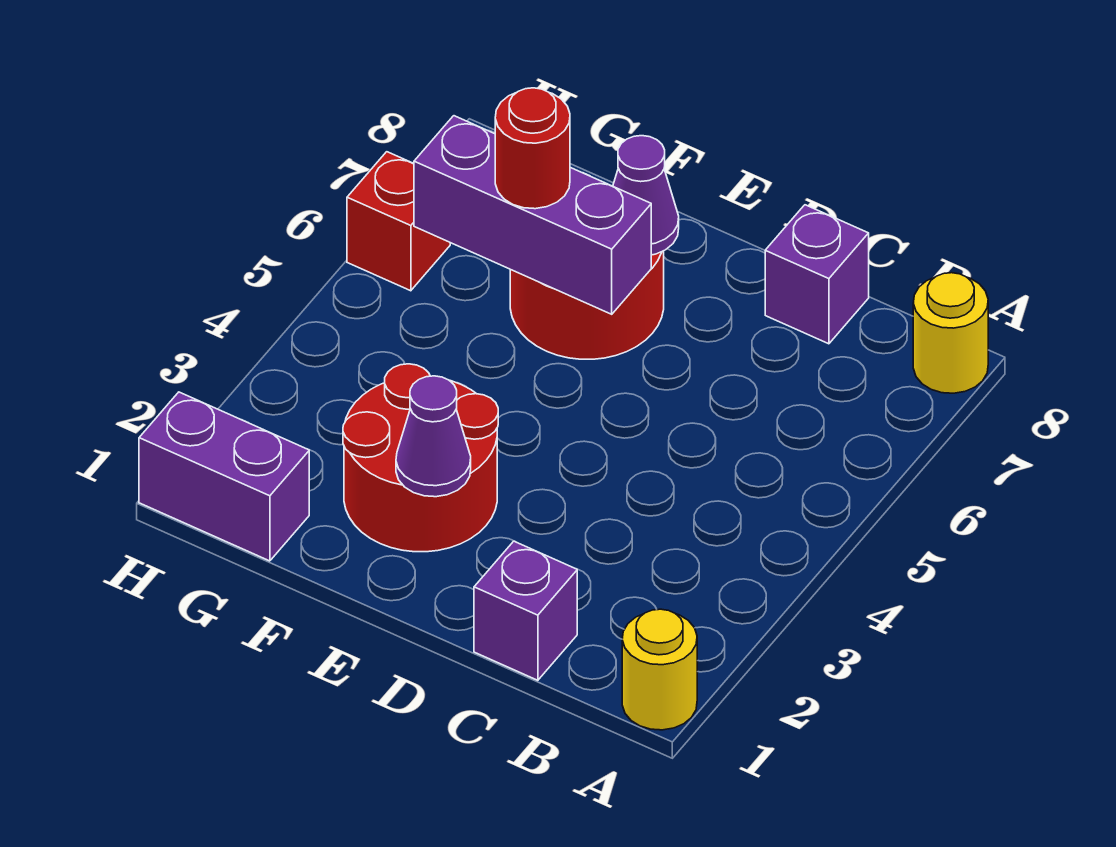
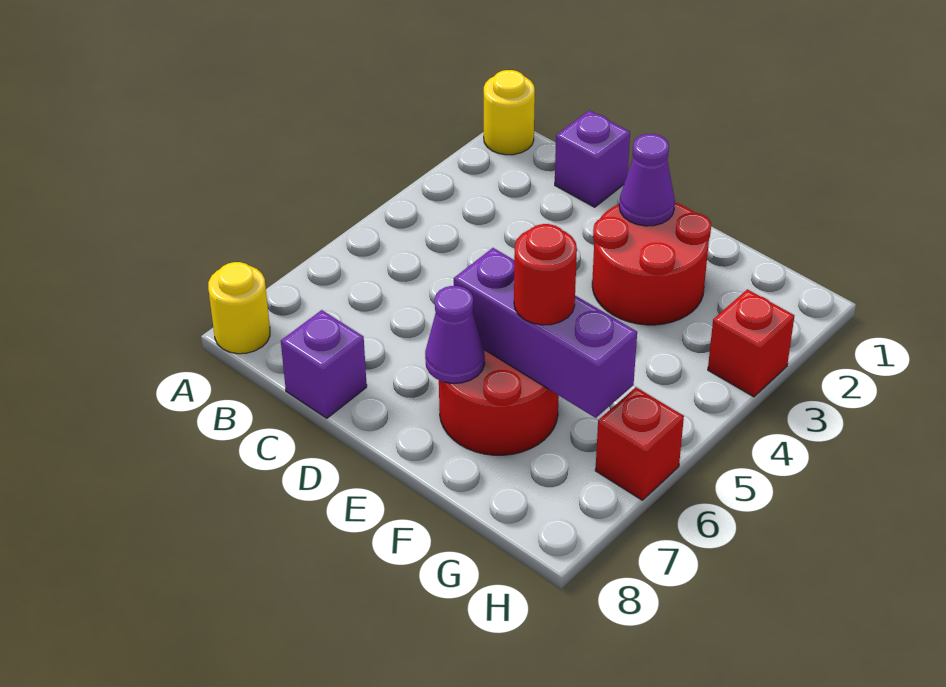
purple brick G1:H1 level 1 -> none
none -> red brick H3 level 1

